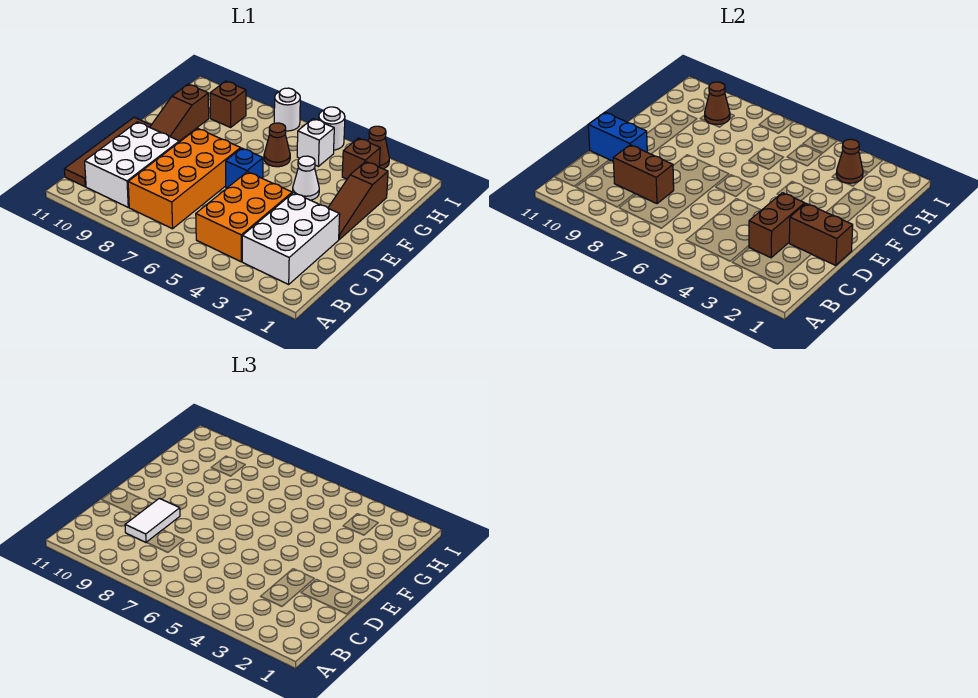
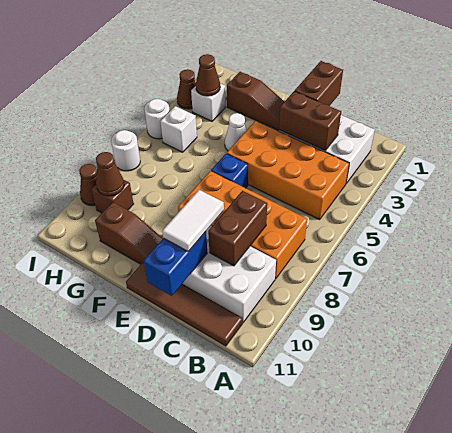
orange brick B4:D5 level 1 -> orange brick B4:E5 level 1
white tile C9:D9 level 3 -> white tile D9:D10 level 3
brown cone G6 level 1 -> brown cone I9 level 1
brown brick H3 level 1 -> white brick H3 level 1

